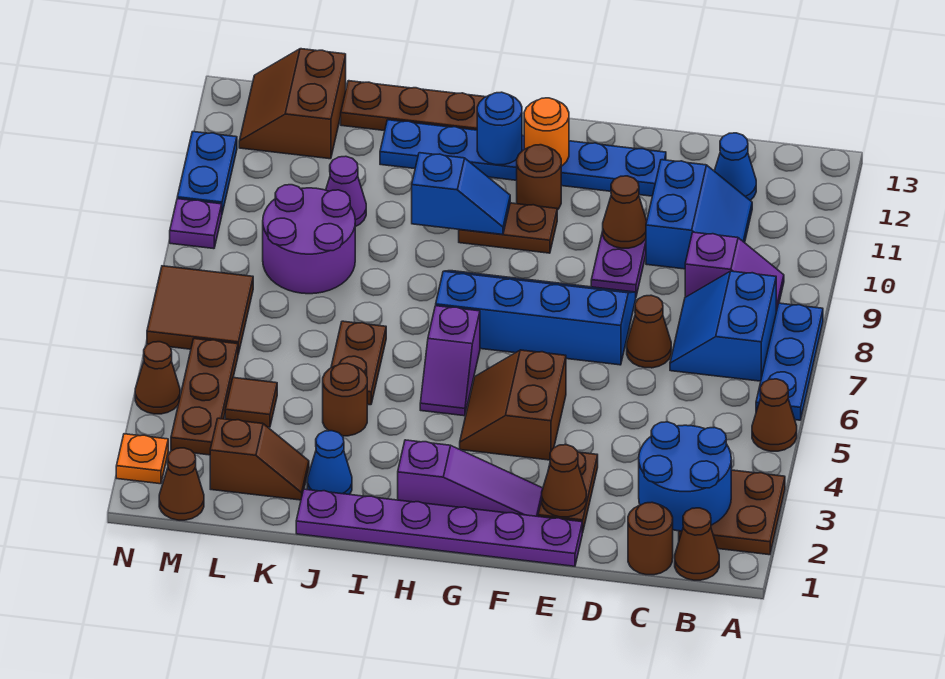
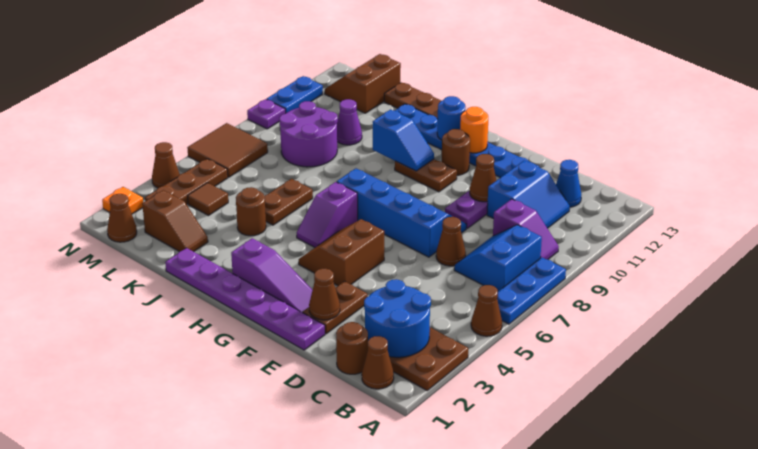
blue cone J2 level 1 -> none

